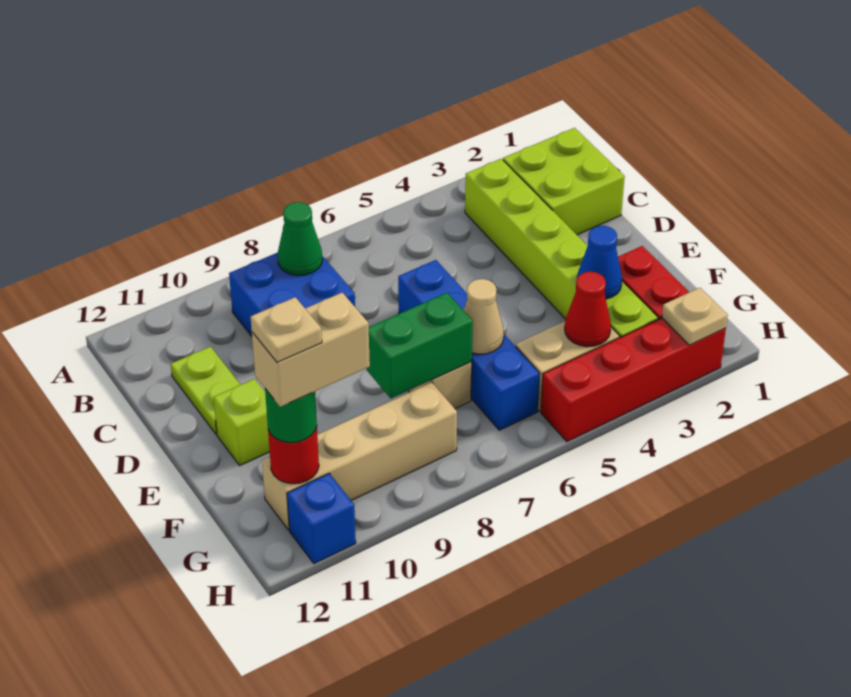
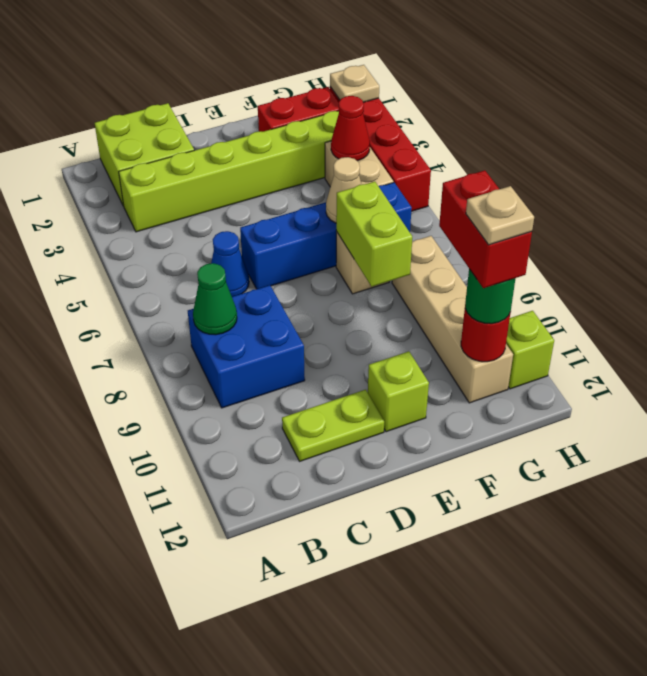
blue cone F3 level 2 -> blue cone C6 level 1
green brick F7:F8 level 2 -> lime brick F7:F8 level 2
tan brick G10:G11 level 4 -> red brick G10:G11 level 4
blue brick H11 level 1 -> lime brick H11 level 1

